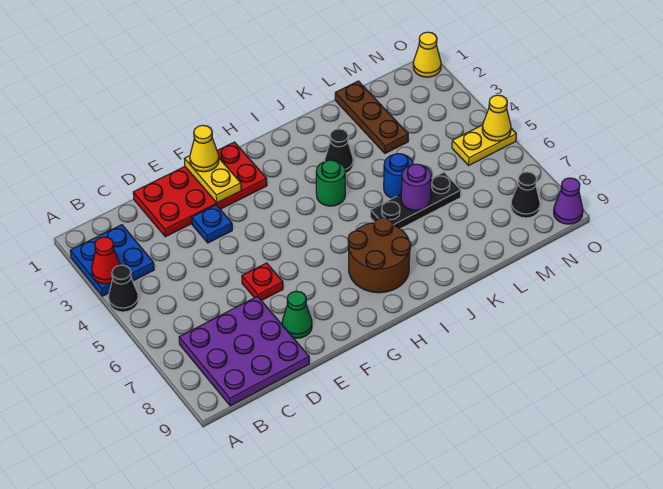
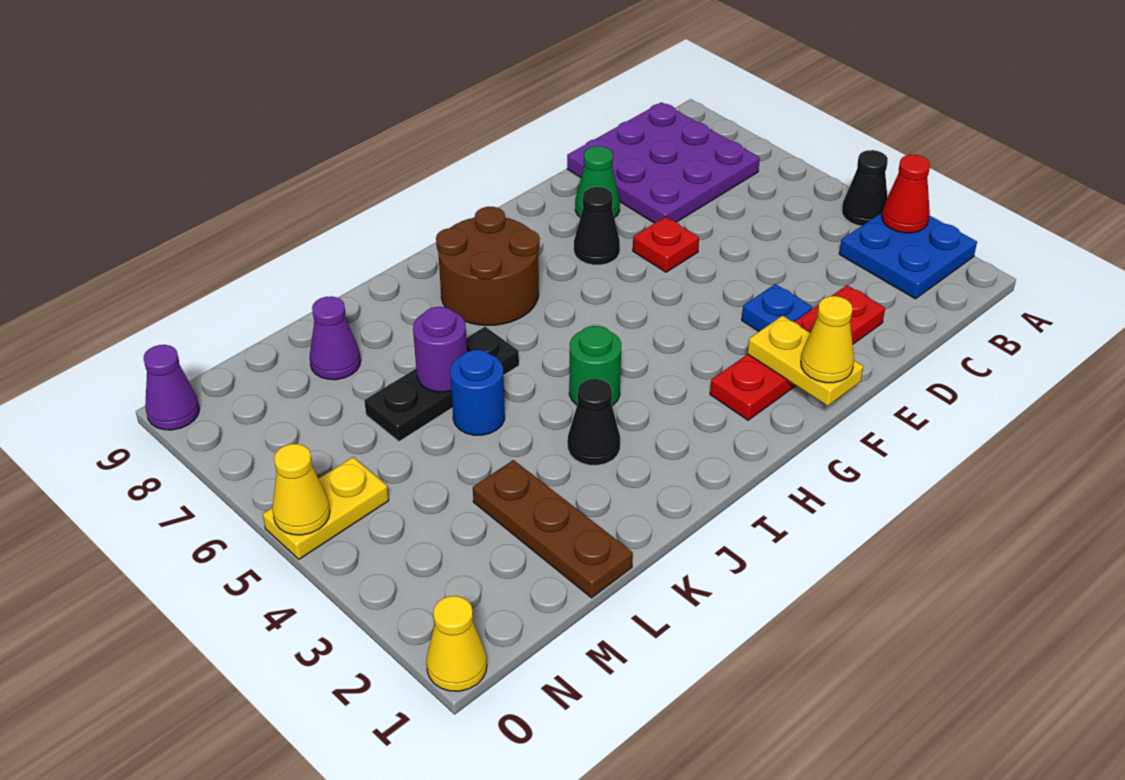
red plate D1:G2 level 1 -> red plate D2:G2 level 1
none -> purple cone L8 level 1
black cone N8 level 1 -> black cone F7 level 1

